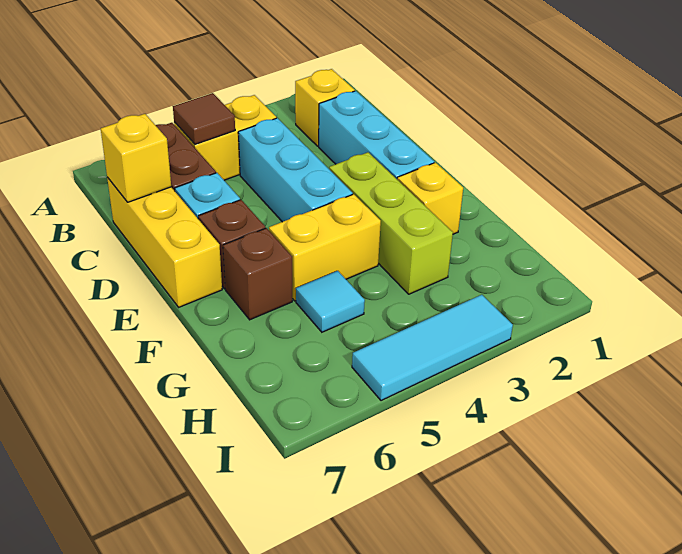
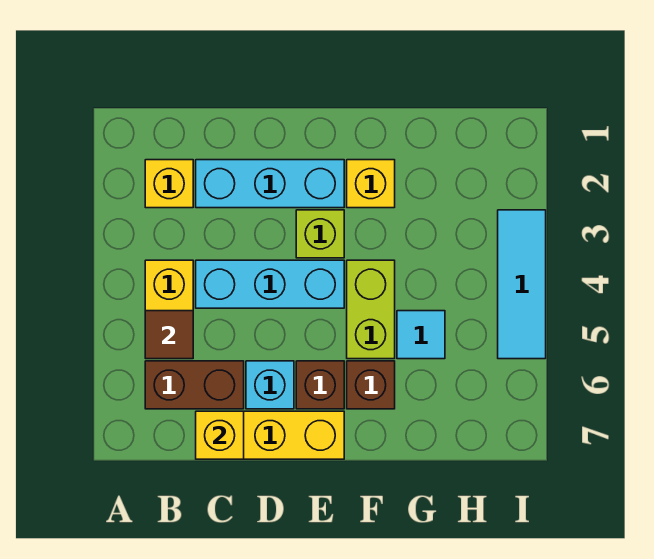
lime brick E3:G3 level 1 -> lime brick E3 level 1
yellow brick F4:F5 level 1 -> lime brick F4:F5 level 1

